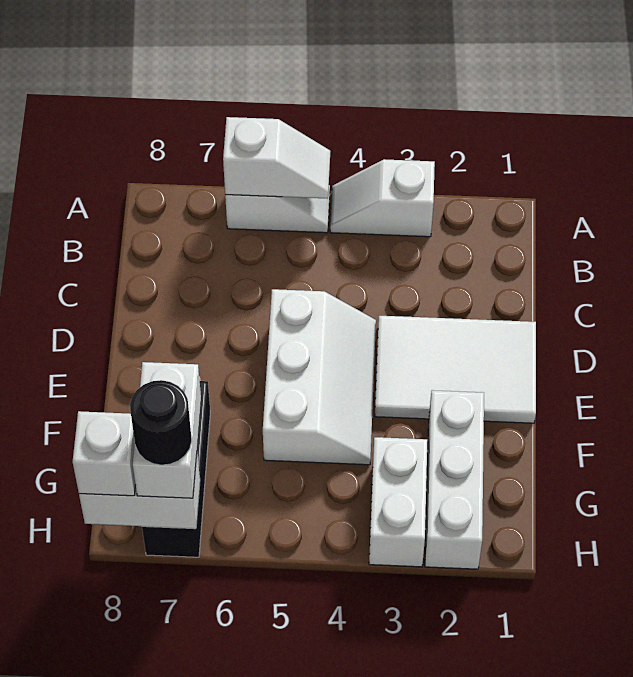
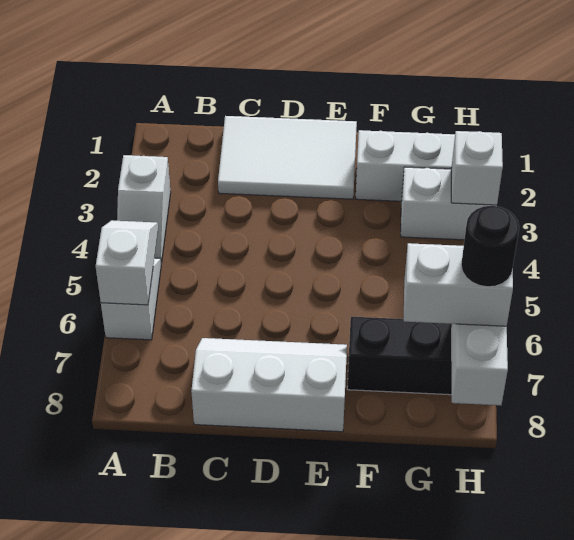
white tile D1:E3 level 1 -> white tile C1:E2 level 1
white slope D4:F5 level 1 top 5 -> white slope C7:E8 level 1 top 8
white brick H8 level 3 -> white brick H3 level 2

